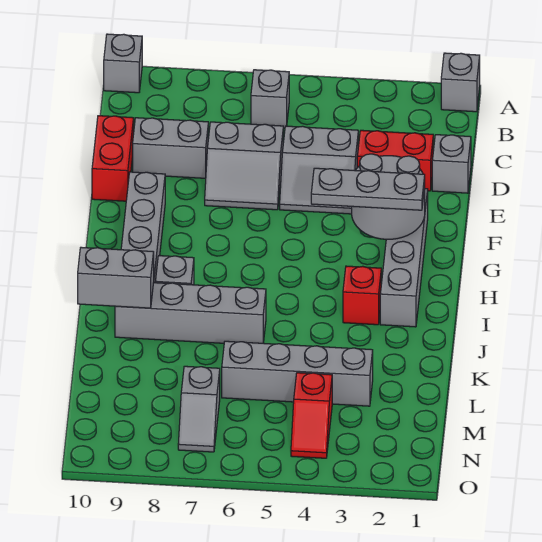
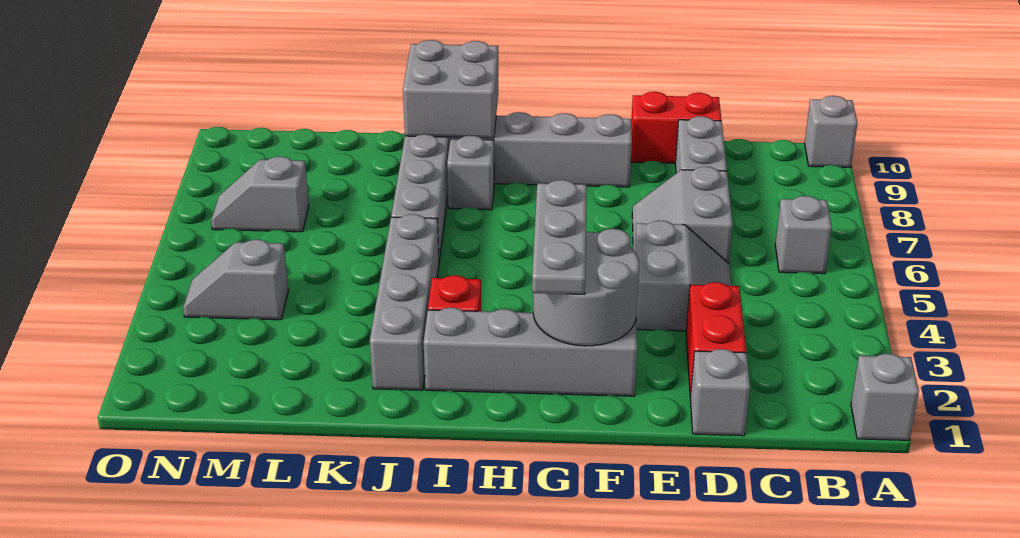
grey slope D4:E5 level 1 top D -> grey slope D4:E5 level 1 top E
grey brick J9:J10 level 2 -> grey brick I9:J10 level 2
grey brick L3:L6 level 1 -> grey brick J2:J5 level 1
red slope M4:N4 level 1 top M -> grey slope M4:N4 level 1 top M

